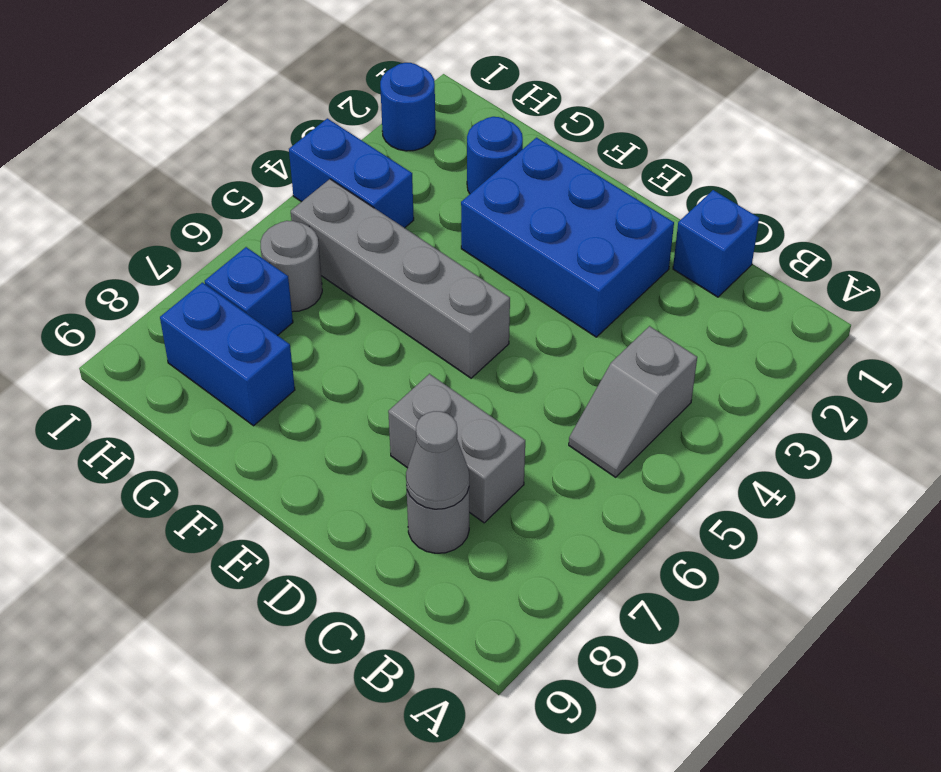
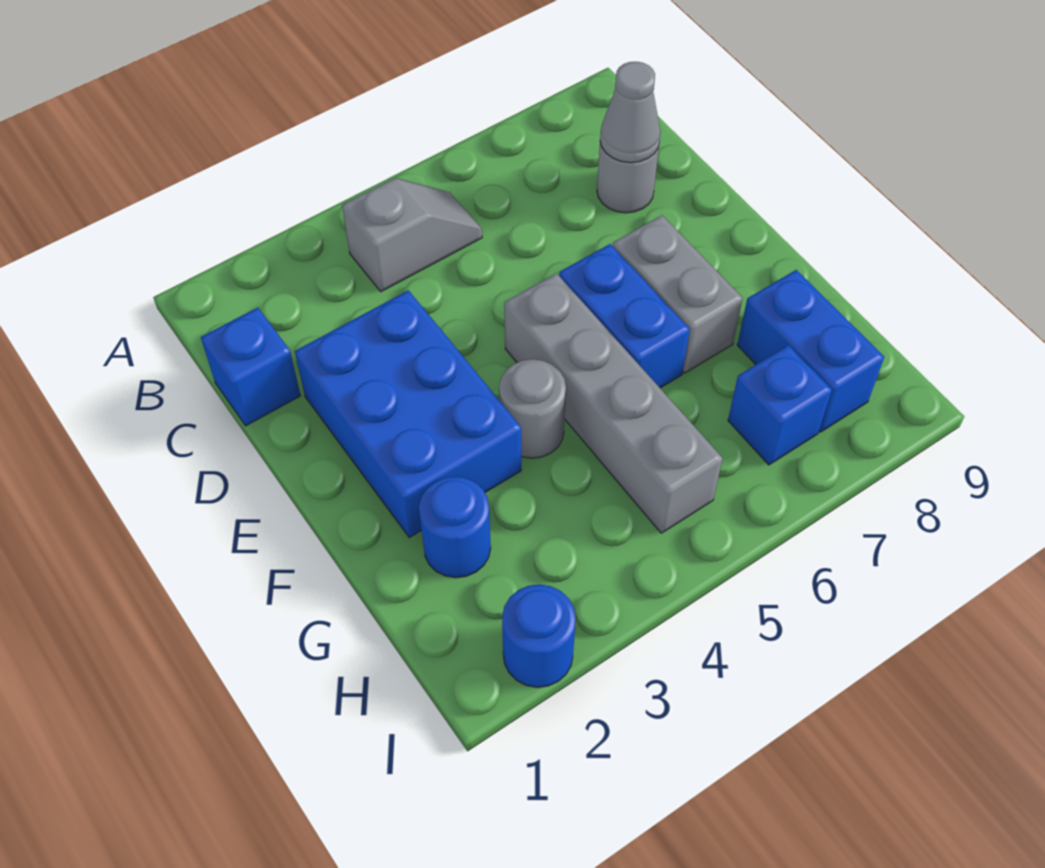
grey brick C7:D7 level 1 -> grey brick E7:F7 level 1
blue brick H4:I4 level 1 -> blue brick E6:F6 level 1
grey round brick H6 level 1 -> grey round brick F4 level 1

